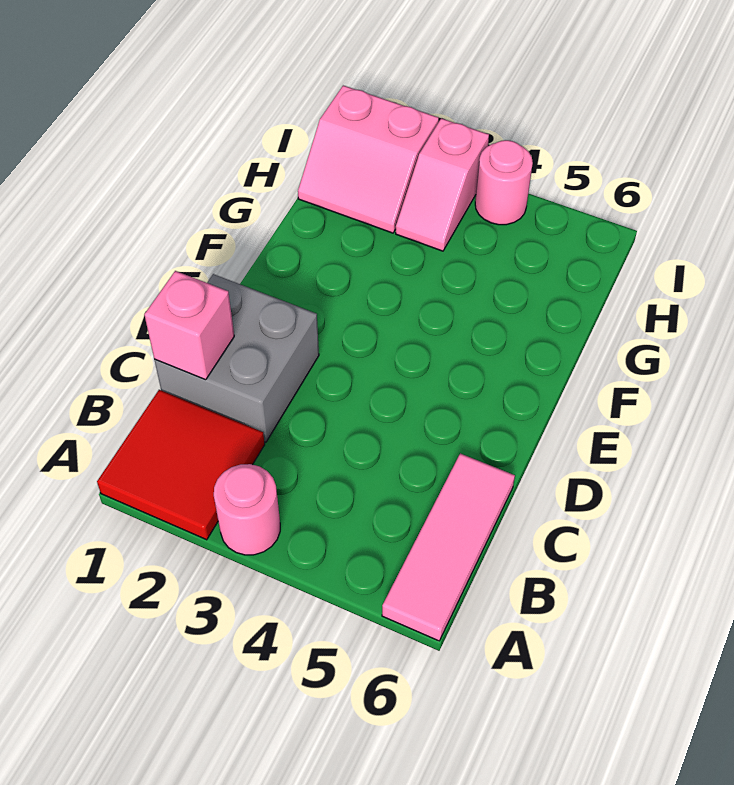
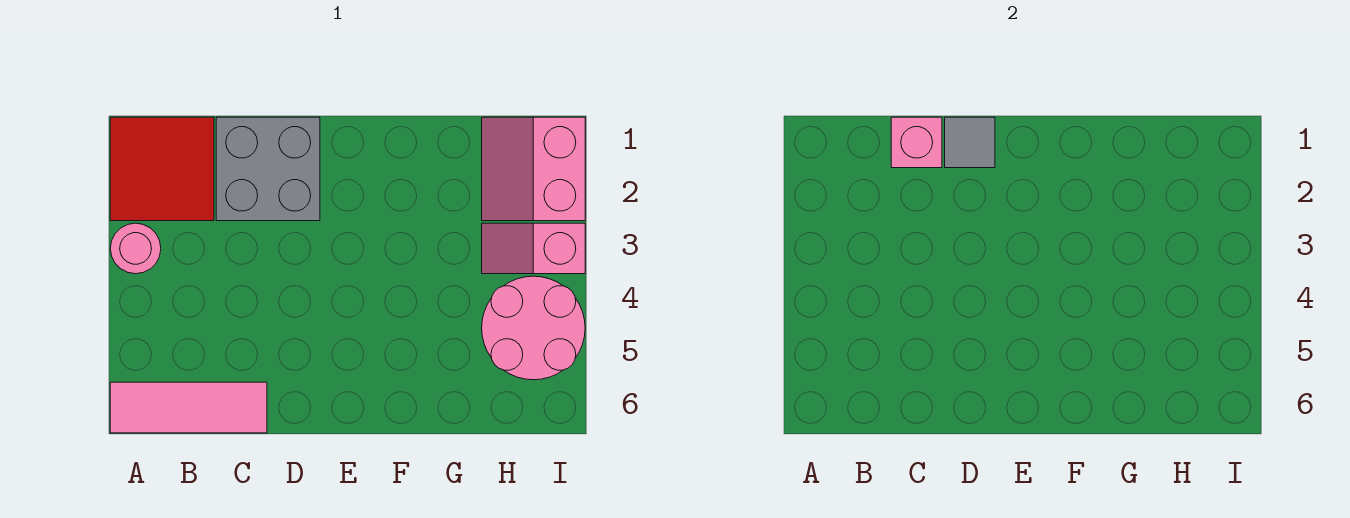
none -> grey tile D1 level 2
pink round brick I4 level 1 -> pink round brick H4:I5 level 1

